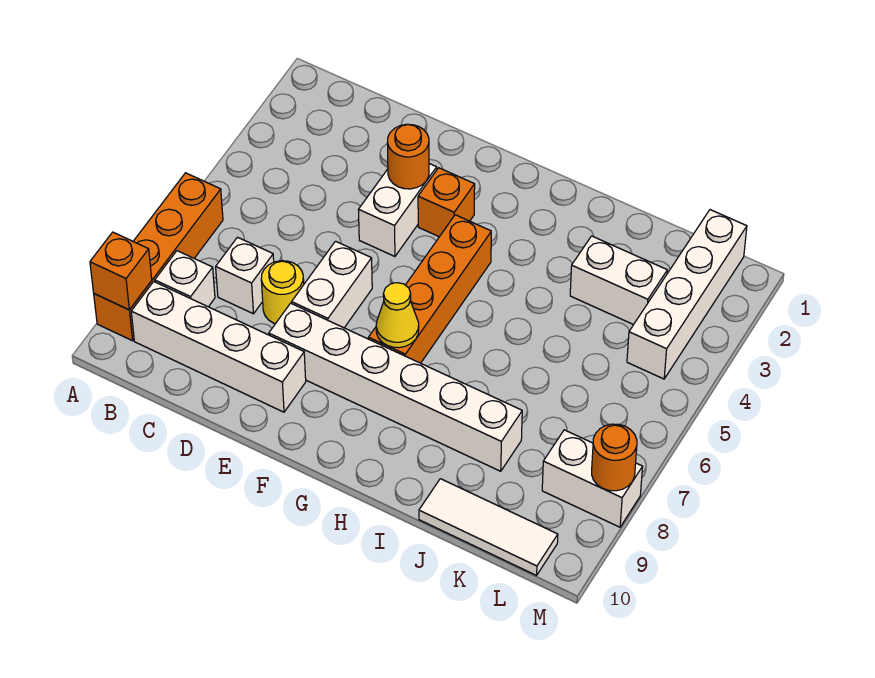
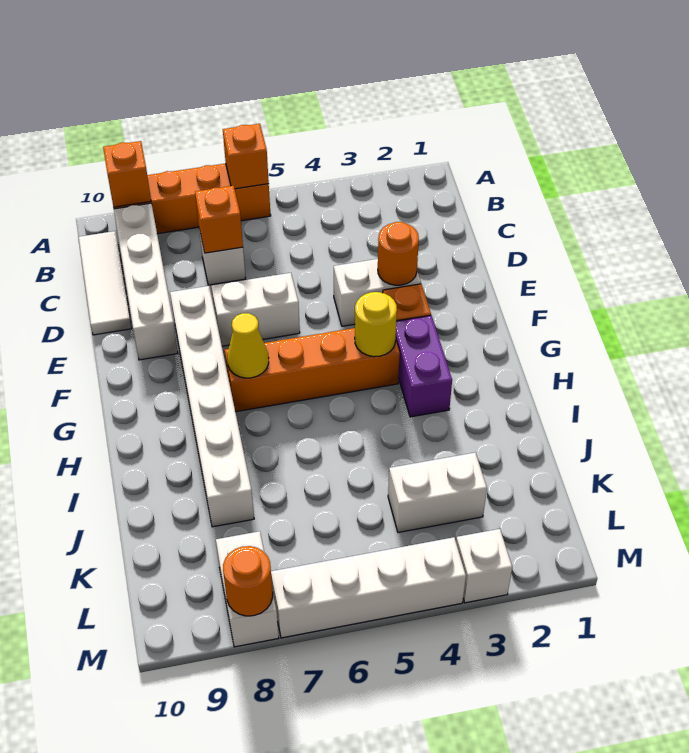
none -> orange brick A6 level 2
white brick B8 level 1 -> white brick M3 level 1
none -> orange brick C7 level 2
yellow round brick D7 level 1 -> yellow round brick G4 level 2
none -> purple brick G3:H3 level 1
white brick J3:K3 level 1 -> white brick K3:K4 level 1
white tile J10:L10 level 1 -> white tile B10:D10 level 1
white brick L1:L4 level 1 -> white brick M4:M7 level 1

